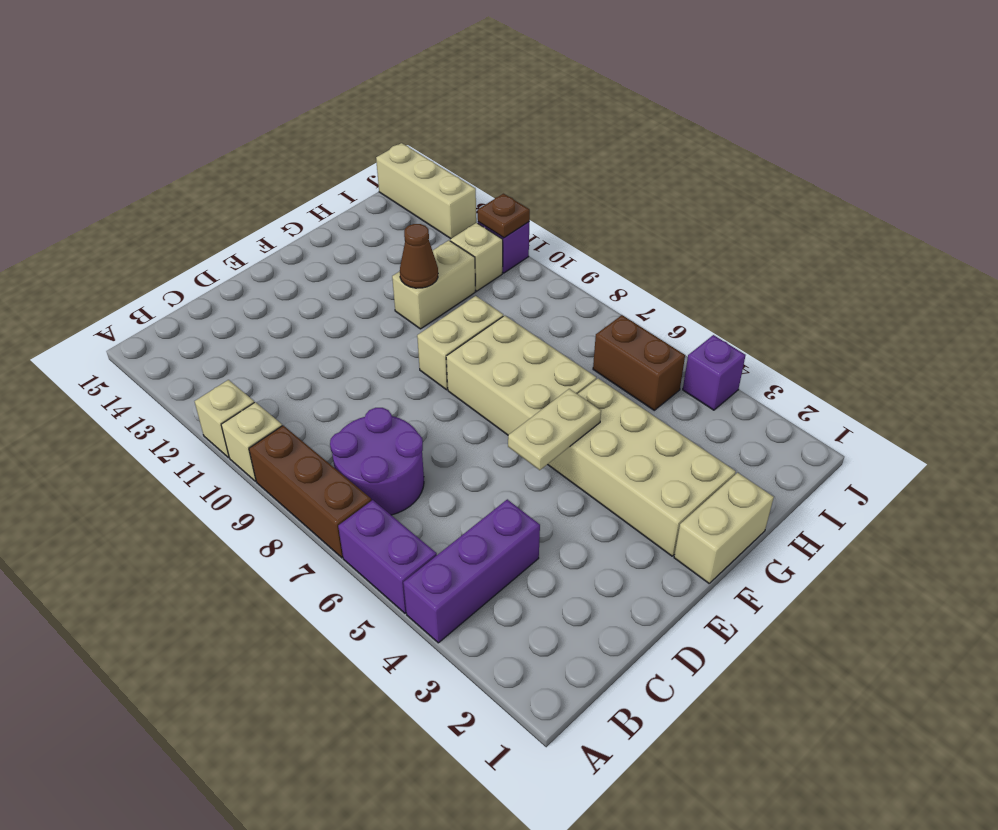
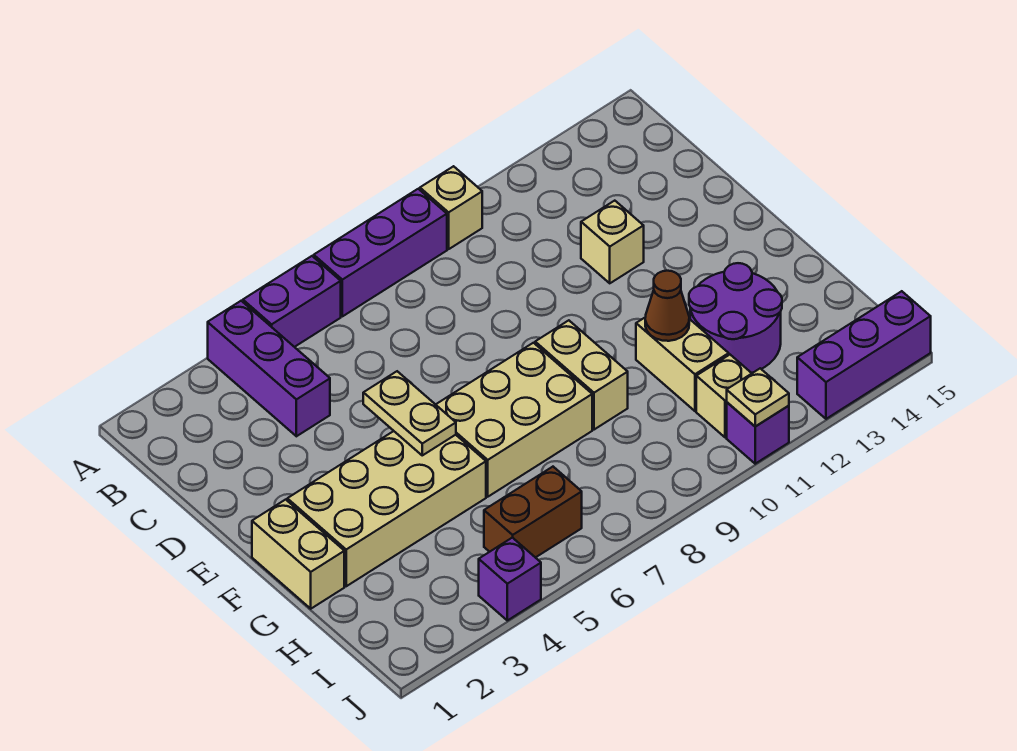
brown brick A7:A9 level 1 -> purple brick A7:A9 level 1
tan brick A11 level 1 -> tan brick D12 level 1
purple round brick B7:C8 level 1 -> purple round brick G12:H13 level 1
brown plate J11 level 2 -> tan plate J11 level 2
tan brick J13:J15 level 1 -> purple brick J13:J15 level 1

